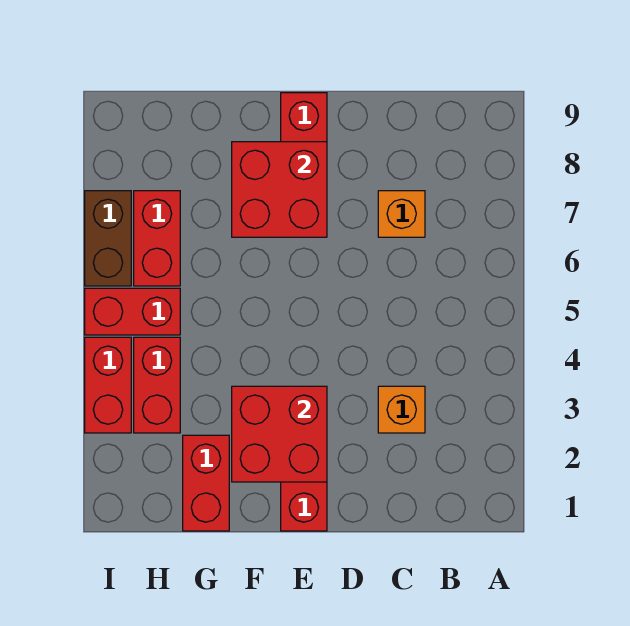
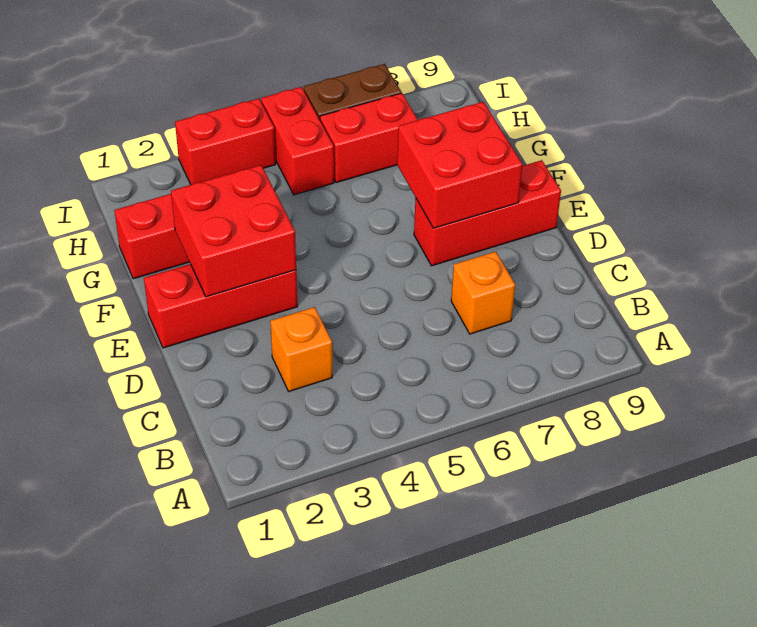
red brick H3:H4 level 1 -> none

